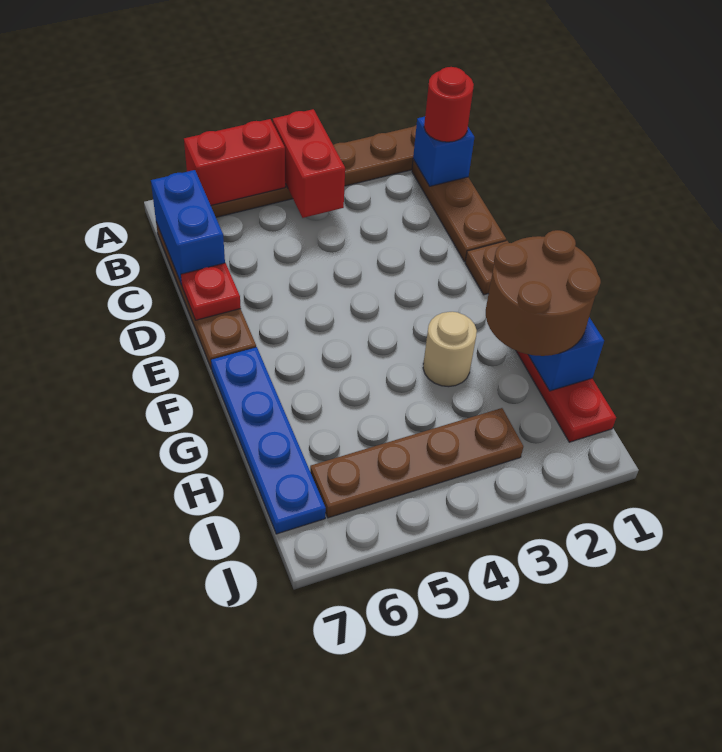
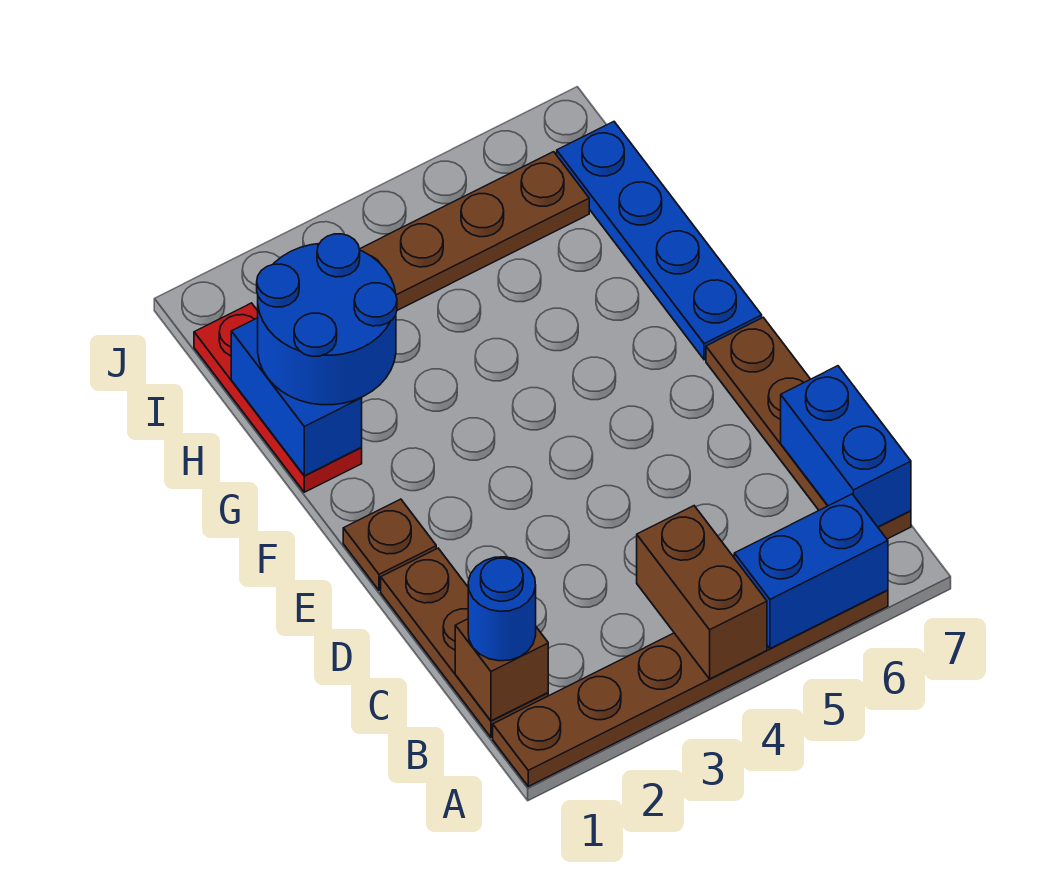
red brick A4:B4 level 2 -> brown brick A4:B4 level 2
red brick A5:A6 level 2 -> blue brick A5:A6 level 2
blue brick B1 level 2 -> brown brick B1 level 2
red round brick B1 level 3 -> blue round brick B1 level 3
red plate D7 level 2 -> none
brown round brick G1:H2 level 3 -> blue round brick G1:H2 level 3
tan round brick G3 level 1 -> none

